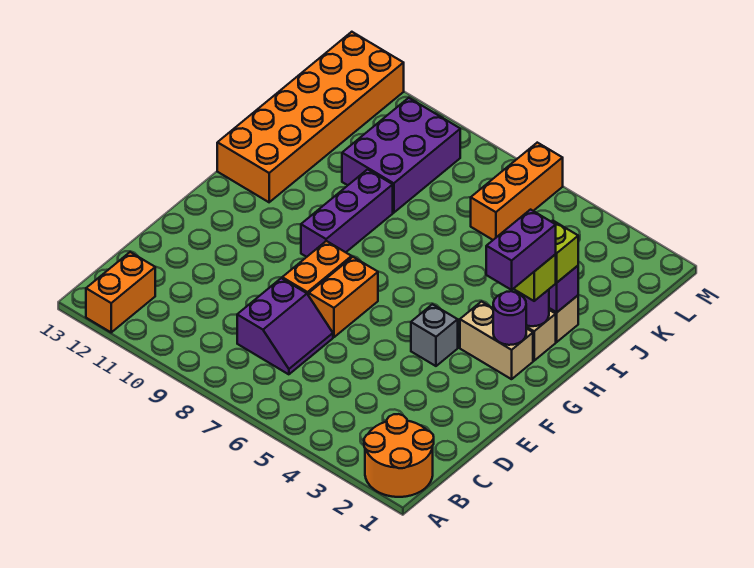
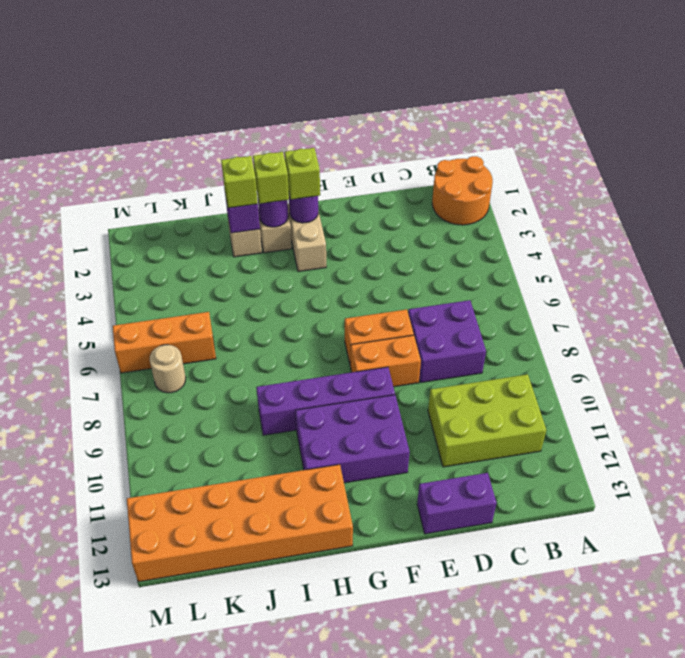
orange brick A12:B12 level 1 -> none
none -> lime brick B10:D11 level 1
purple slope C7:D8 level 1 top 8 -> purple brick C7:D8 level 1
grey brick F4 level 1 -> none
none -> lime brick G2 level 3
purple brick G2:H2 level 4 -> purple brick D13:E13 level 1
purple brick G9:I9 level 1 -> purple brick F9:I9 level 1
purple brick J9:L10 level 1 -> purple brick F10:H11 level 1
none -> tan round brick L7 level 1

